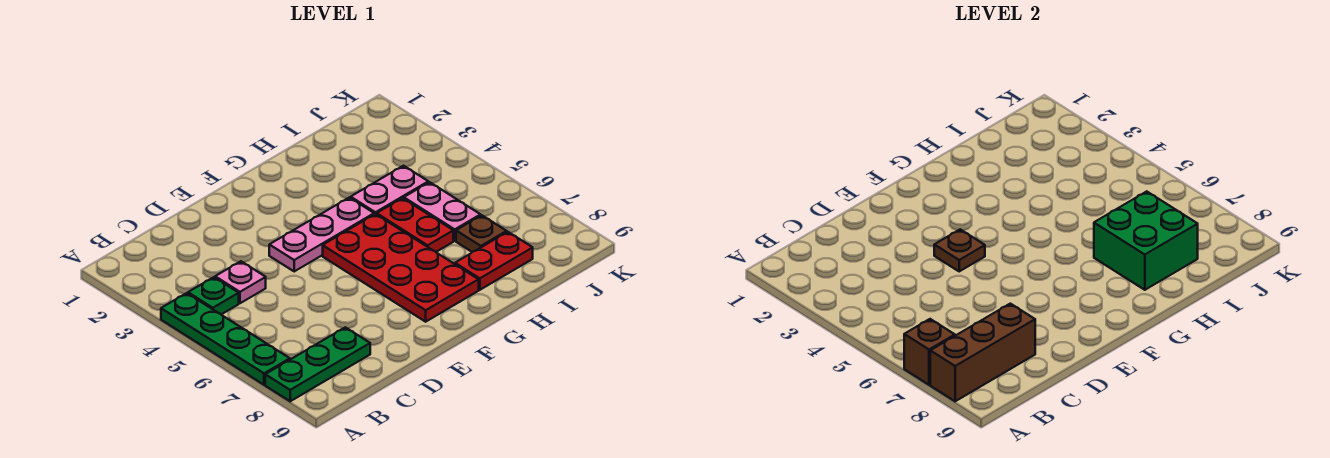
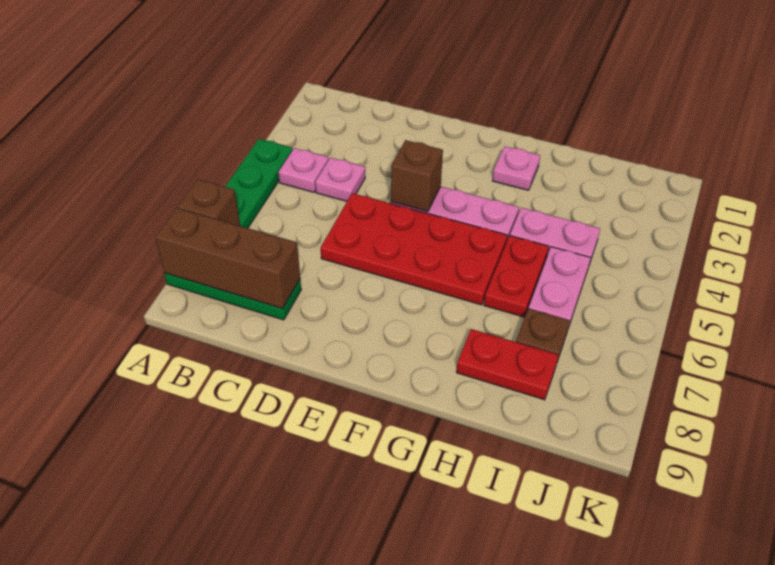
green plate B4 level 1 -> pink plate B4 level 1
brown plate E4 level 2 -> brown brick E4 level 2
red plate F5:G8 level 1 -> red plate D5:G6 level 1
none -> pink plate G2 level 1
green brick H7:I8 level 2 -> none

